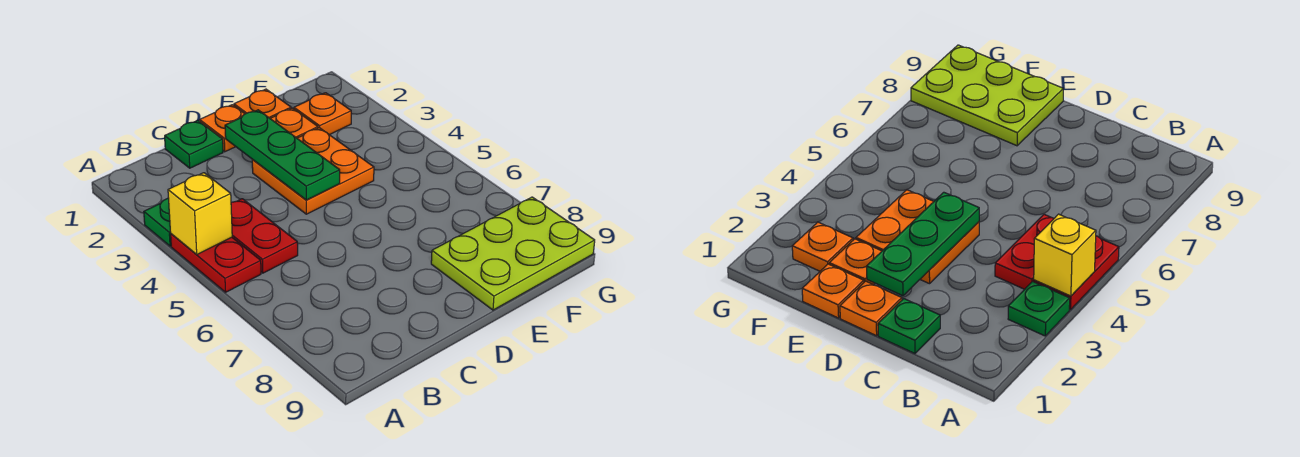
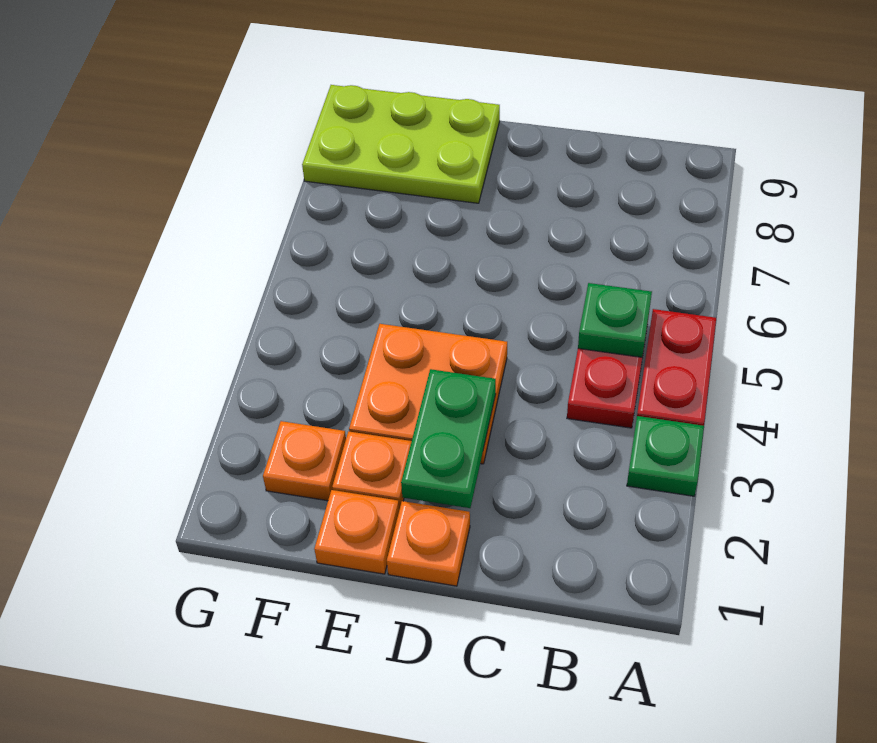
yellow brick A4 level 2 -> none
green plate C1 level 1 -> green plate B5 level 2
green plate D2:D4 level 2 -> green plate D2:D3 level 2

